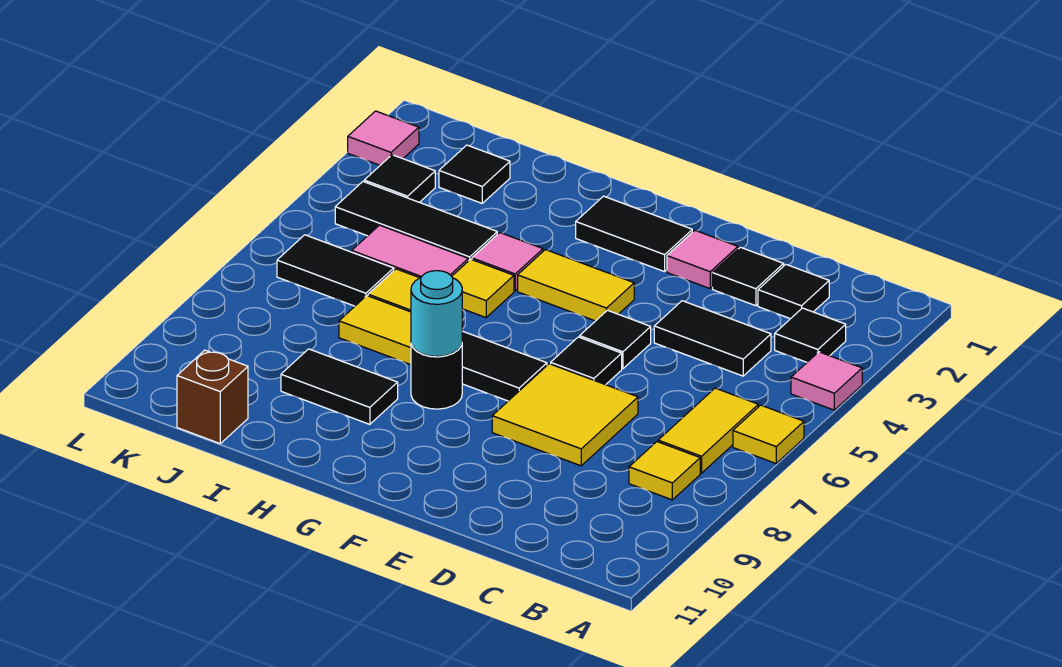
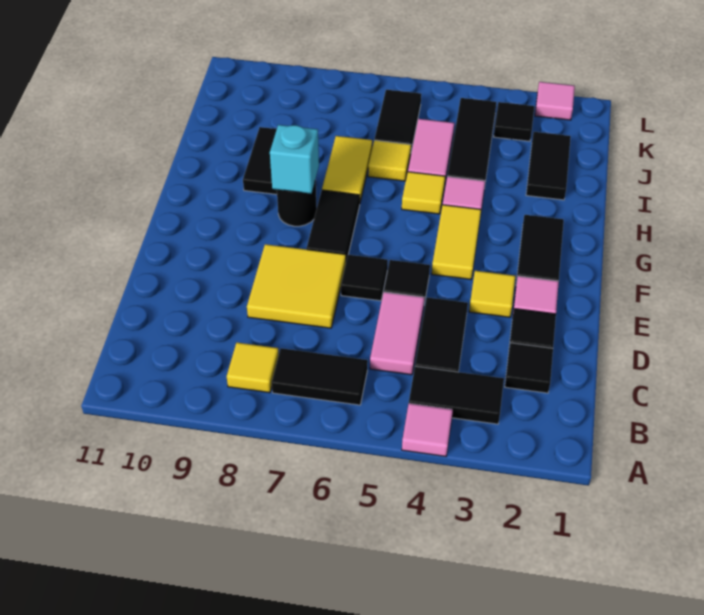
yellow tile A6 level 1 -> yellow tile E3 level 1
black tile B3 level 1 -> black tile B3:B4 level 1
yellow tile B6:B7 level 1 -> black tile B6:B7 level 1
none -> pink tile C5:D5 level 1
cyan round brick G8 level 2 -> cyan brick G8 level 2
black tile J2 level 1 -> black tile I2:J2 level 1
brown brick J11 level 1 -> none

